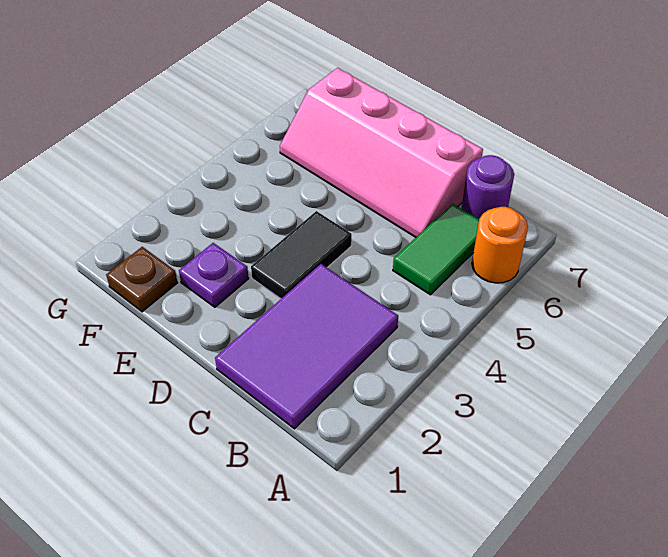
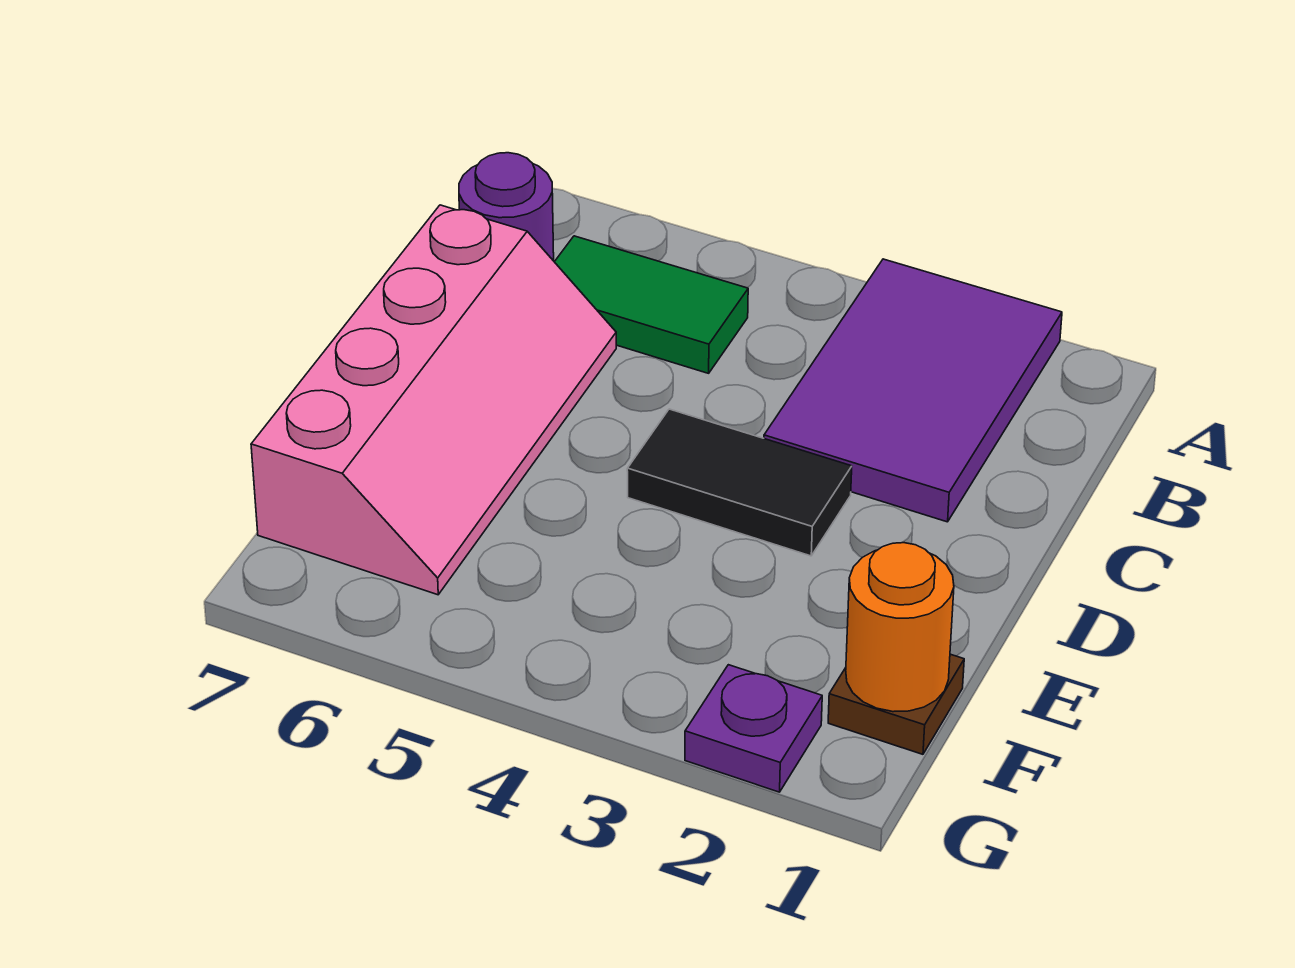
orange round brick A6 level 1 -> orange round brick F1 level 2
purple tile B1:C3 level 1 -> purple tile A2:C3 level 1
purple plate E2 level 1 -> purple plate G2 level 1

